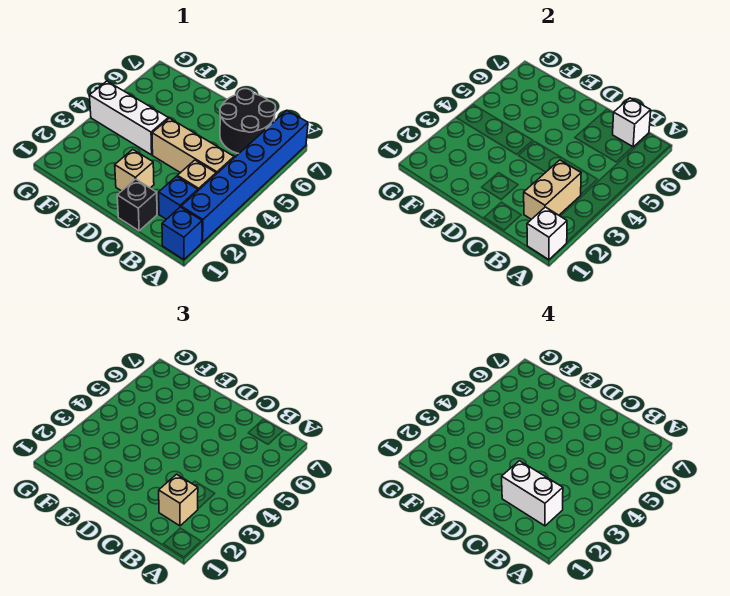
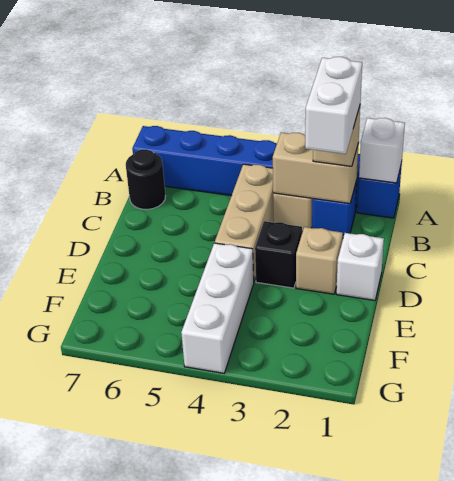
black round brick B6:C7 level 1 -> black round brick B7 level 1
white brick B7 level 2 -> white brick D1 level 1
black brick C1 level 1 -> black brick D3 level 1

